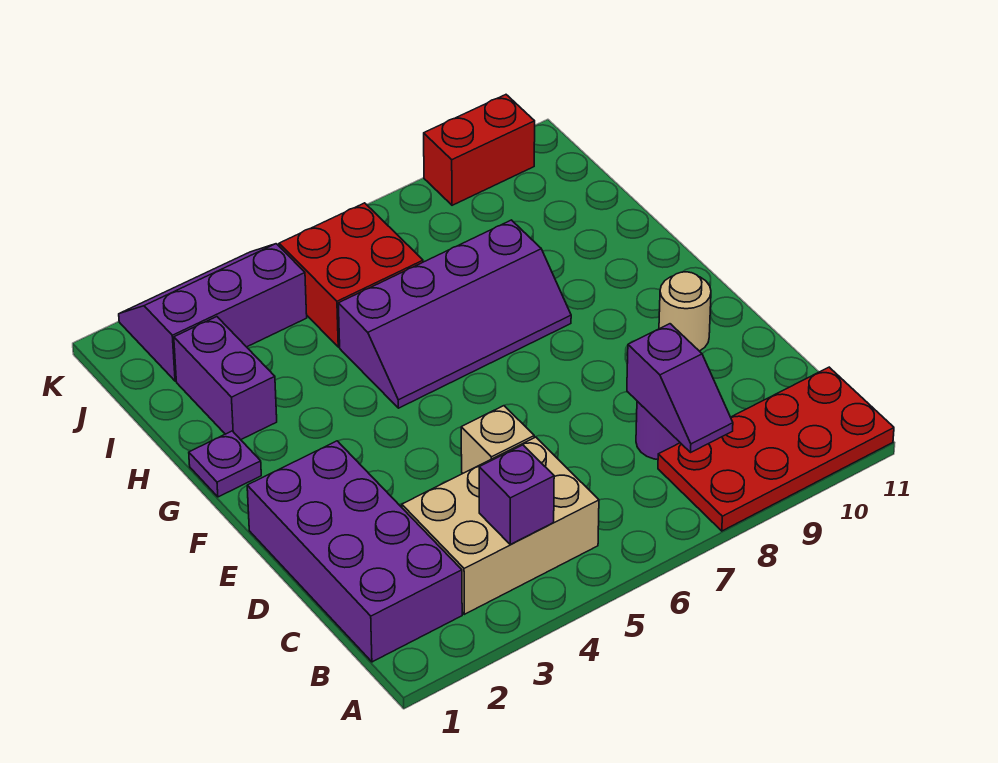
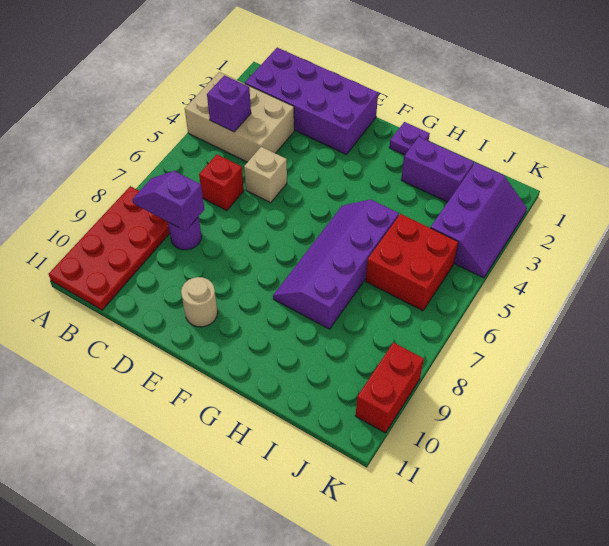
tan brick B3:C5 level 1 -> tan brick A3:C4 level 1
none -> red brick C6 level 1

